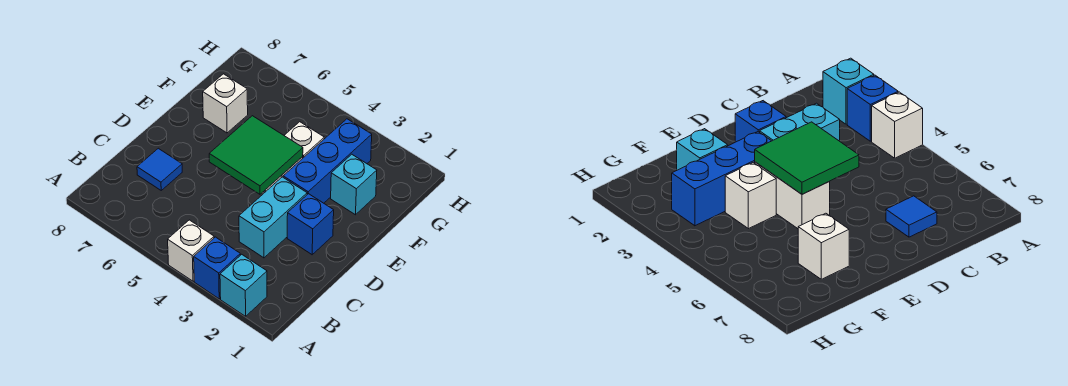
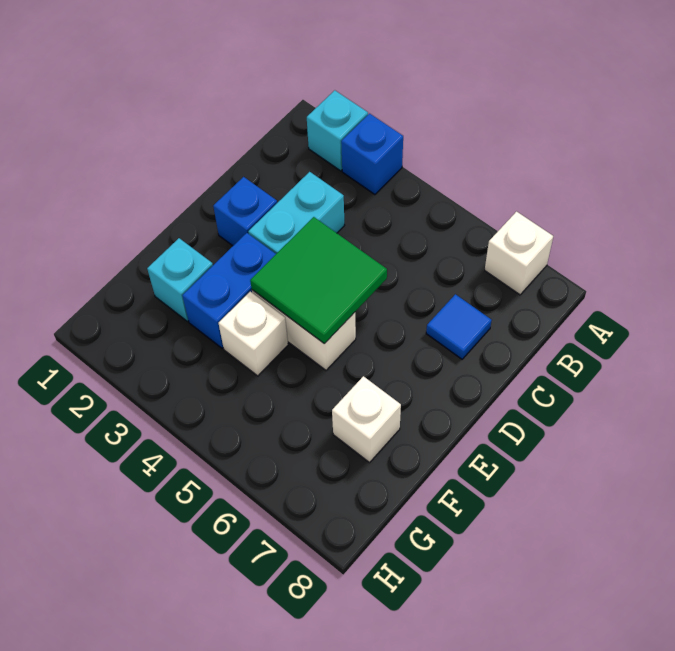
white brick A4 level 1 -> white brick A7 level 1
blue brick E3:G3 level 1 -> blue brick E3:F3 level 1

